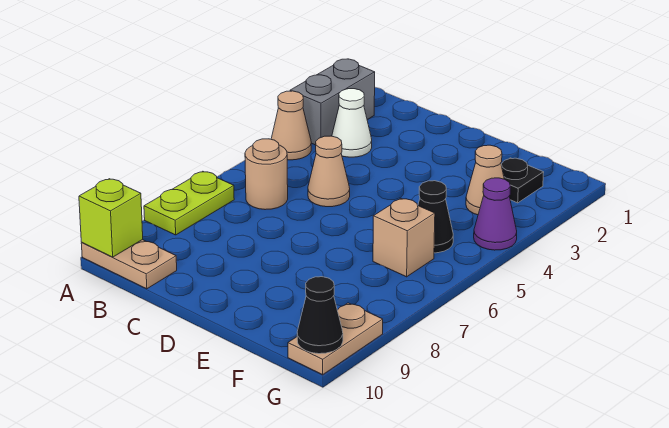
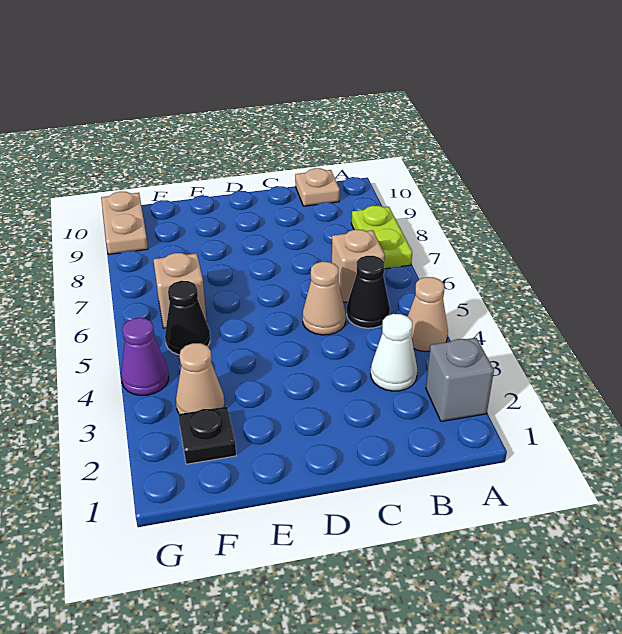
grey brick A2:A3 level 1 -> grey brick A2 level 1
tan plate A10:B10 level 1 -> tan plate B10 level 1
lime brick A10 level 2 -> none
tan round brick B6 level 1 -> tan brick B6 level 1
black cone G10 level 2 -> black cone B5 level 1

